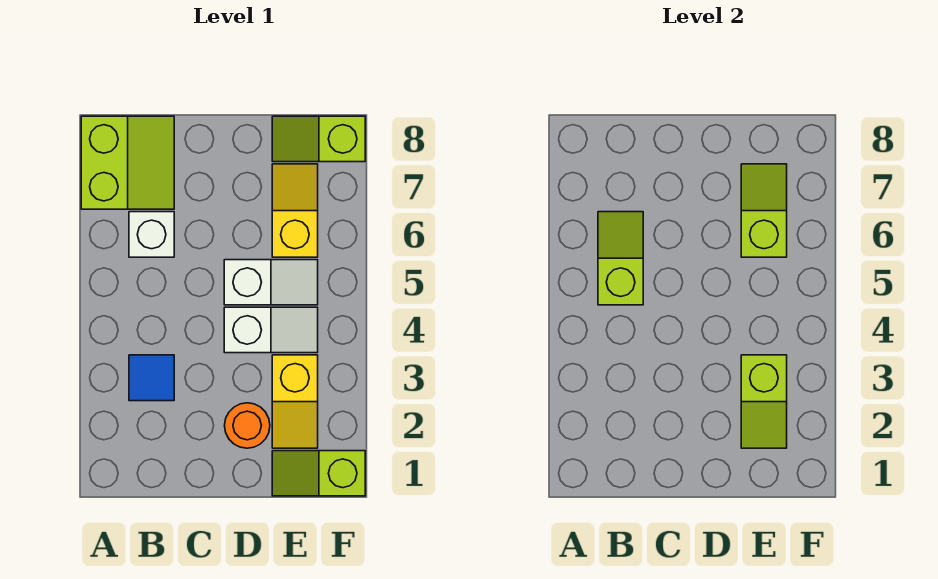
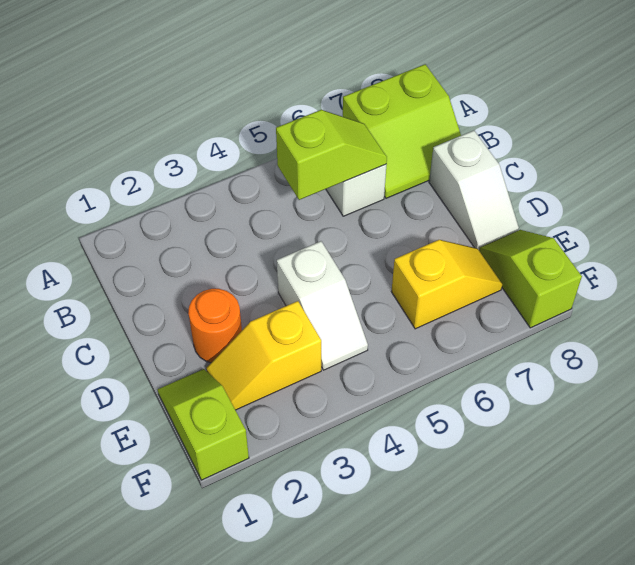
blue tile B3 level 1 -> none
white slope D5:E5 level 1 top D -> white slope C8:D8 level 1 top C
lime slope E2:E3 level 2 top 3 -> none
lime slope E6:E7 level 2 top 6 -> none

